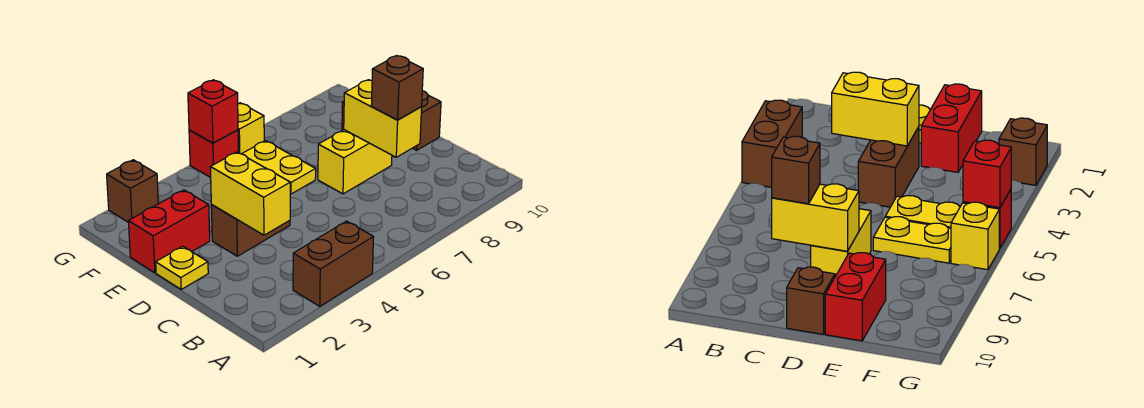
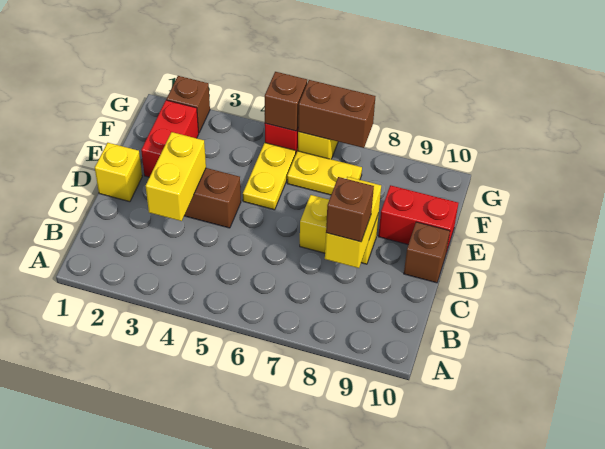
brown brick A3:A4 level 1 -> brown brick G6:G7 level 2
yellow plate D1 level 1 -> yellow brick D1 level 1
red brick E1:E2 level 1 -> red brick E2:F2 level 1
yellow plate E6:F6 level 1 -> yellow plate F6:F7 level 1
red brick G5 level 2 -> brown brick G5 level 2

